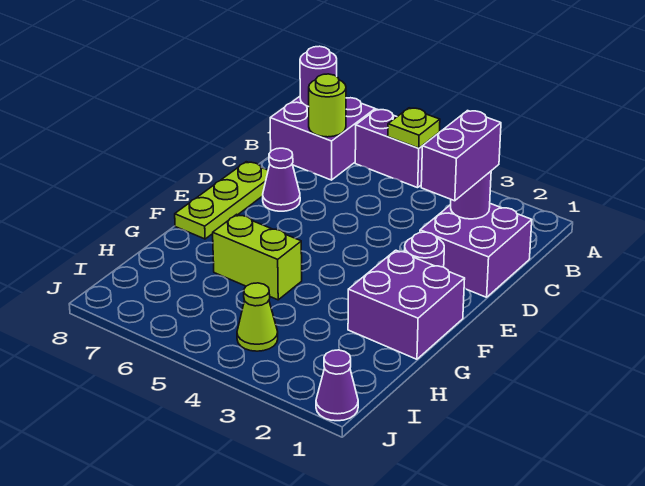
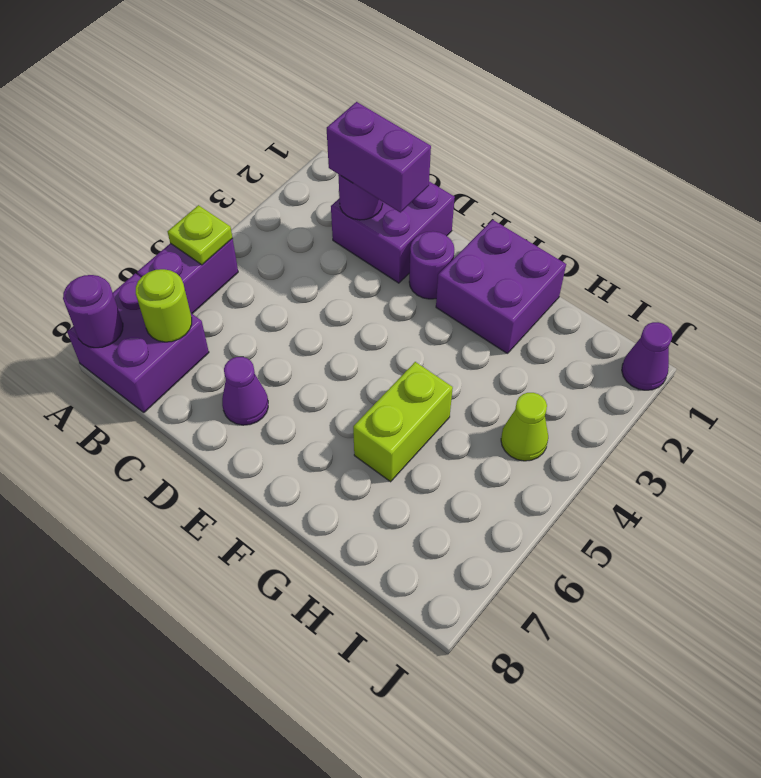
lime plate D8:F8 level 1 -> none

